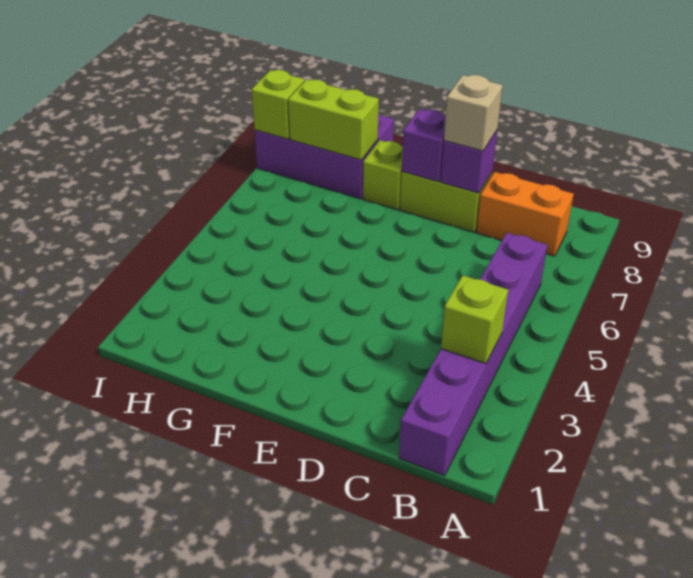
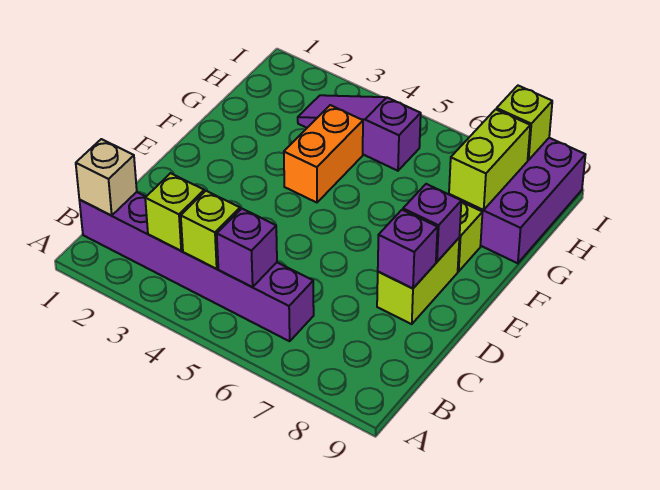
none -> lime brick B4 level 2
none -> purple brick B5 level 2
orange brick B8:C8 level 1 -> orange brick F4:G4 level 1
tan brick D8 level 3 -> tan brick B1 level 2
none -> purple slope H3:H5 level 1 top 5

